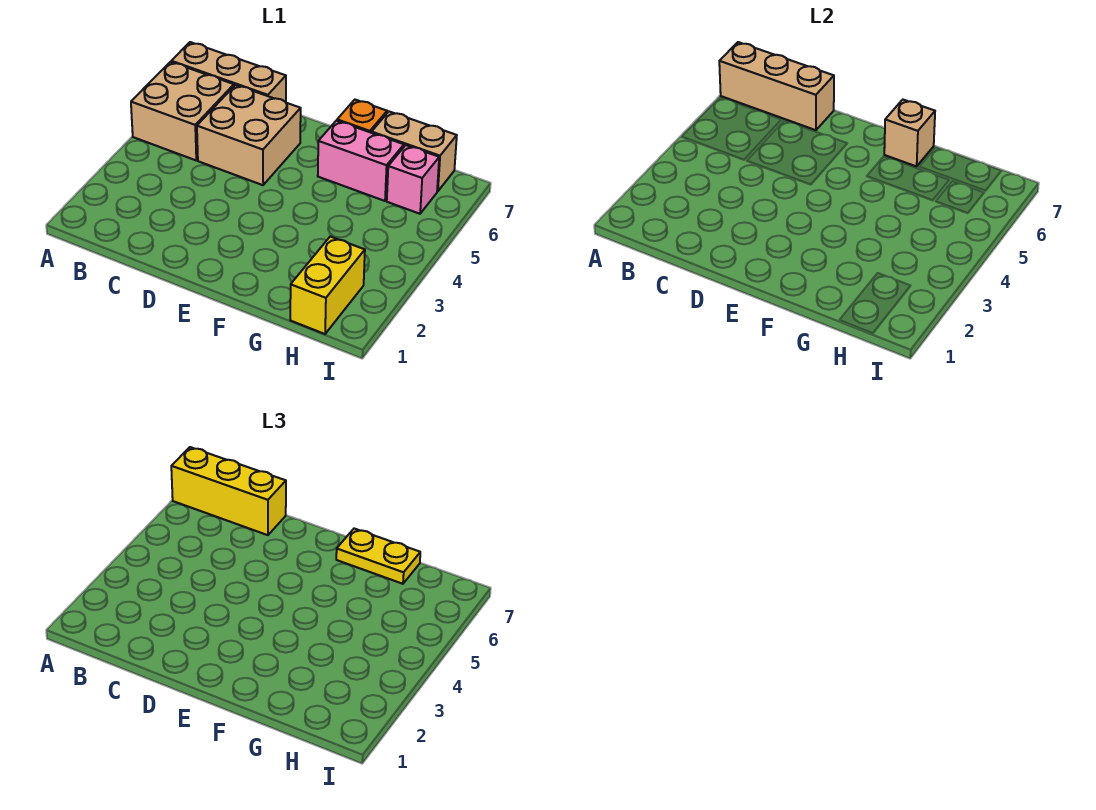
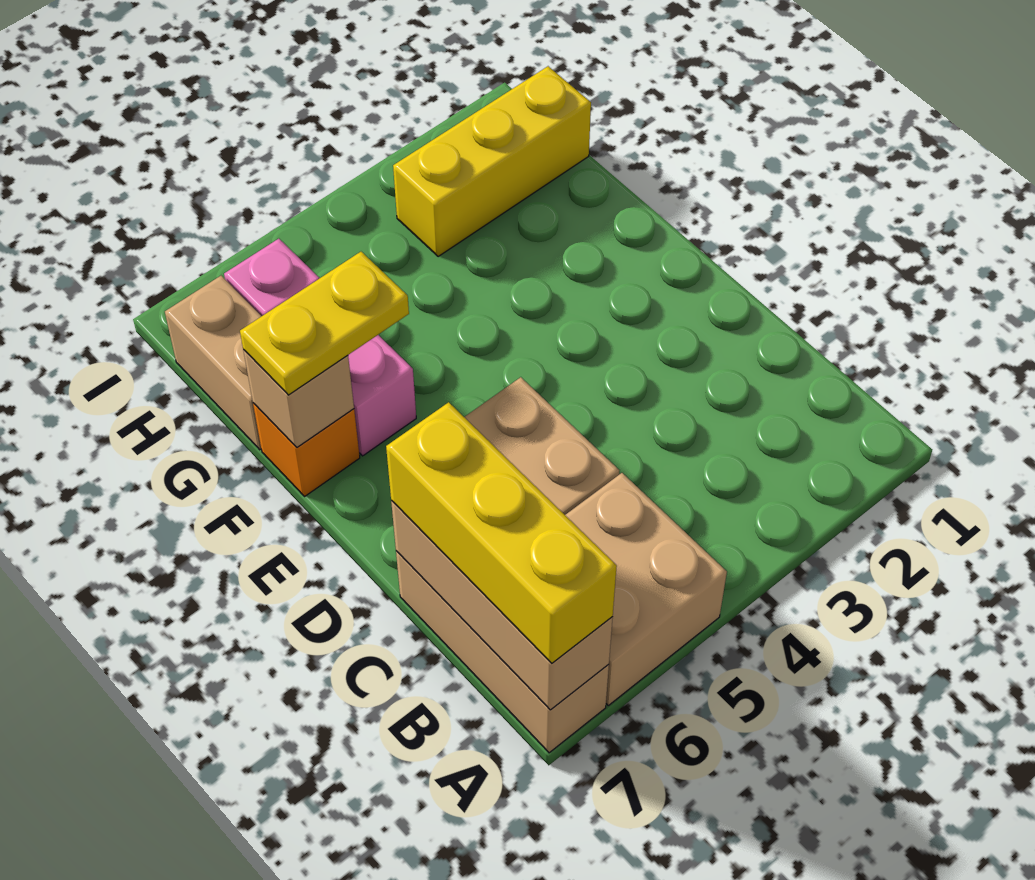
yellow plate F7:G7 level 3 -> yellow plate F6:F7 level 3
yellow brick H1:H2 level 1 -> yellow brick H1:H3 level 1

